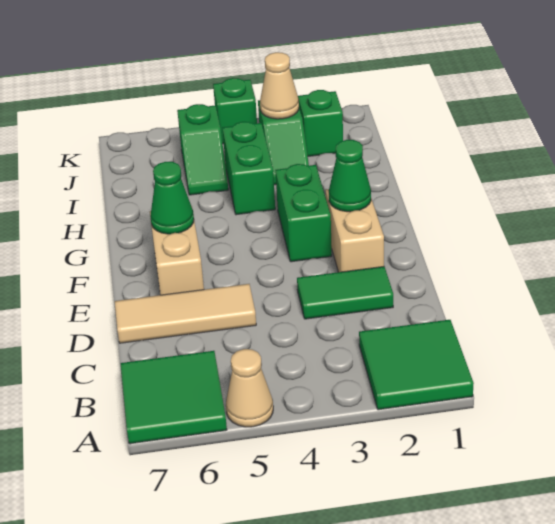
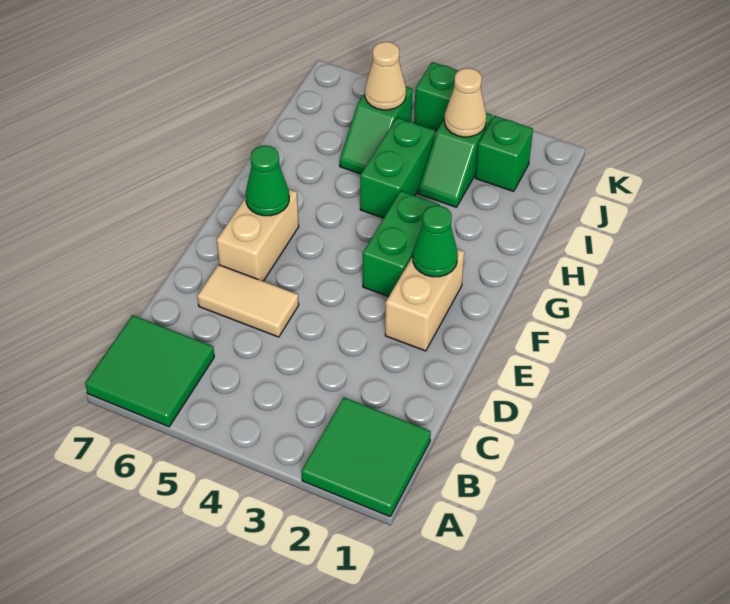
tan cone A5 level 1 -> tan cone J5 level 2
green tile D2:D3 level 1 -> none
tan tile D5:D7 level 1 -> tan tile D5:D6 level 1

